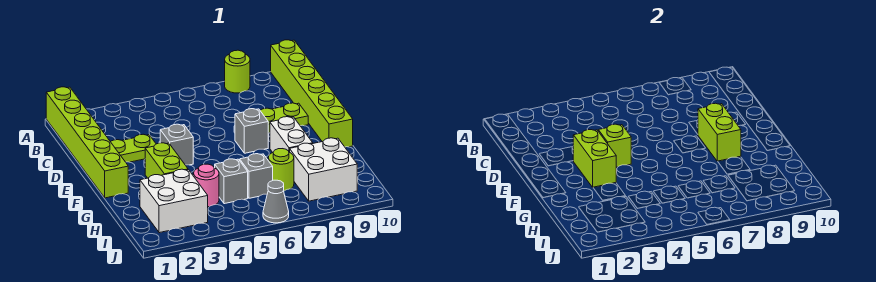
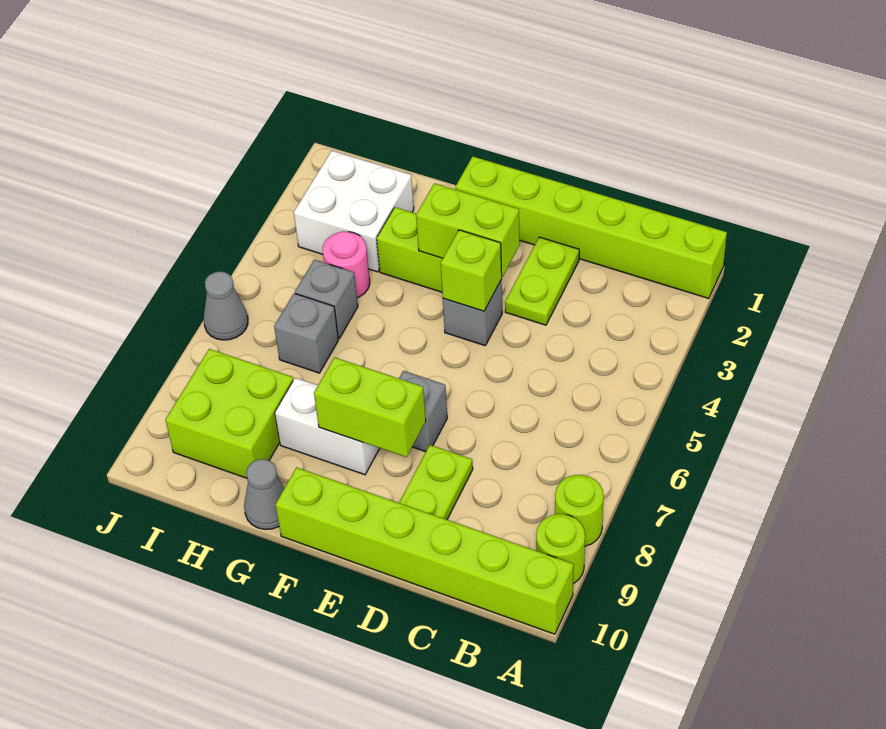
none -> grey cone G10 level 1
lime round brick H7 level 1 -> lime round brick A9 level 1
white brick H8:I9 level 1 -> lime brick H8:I9 level 1

